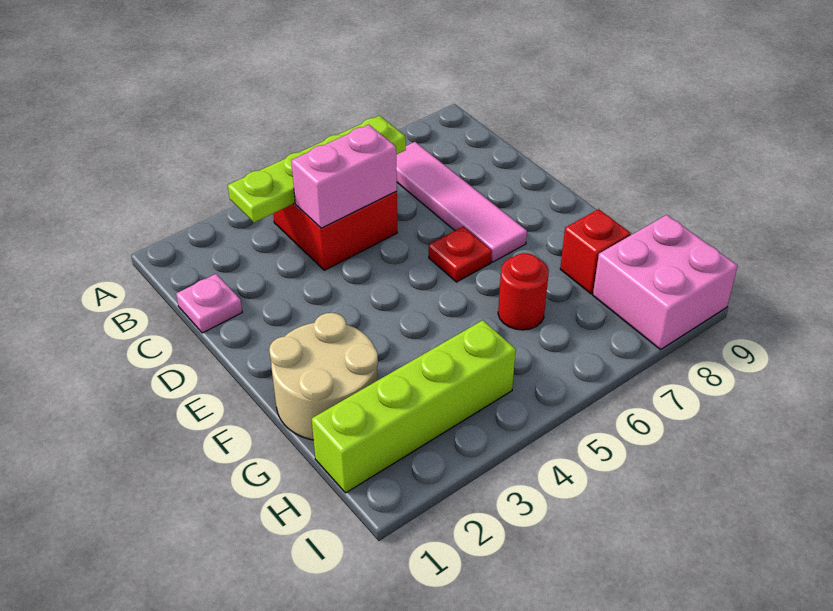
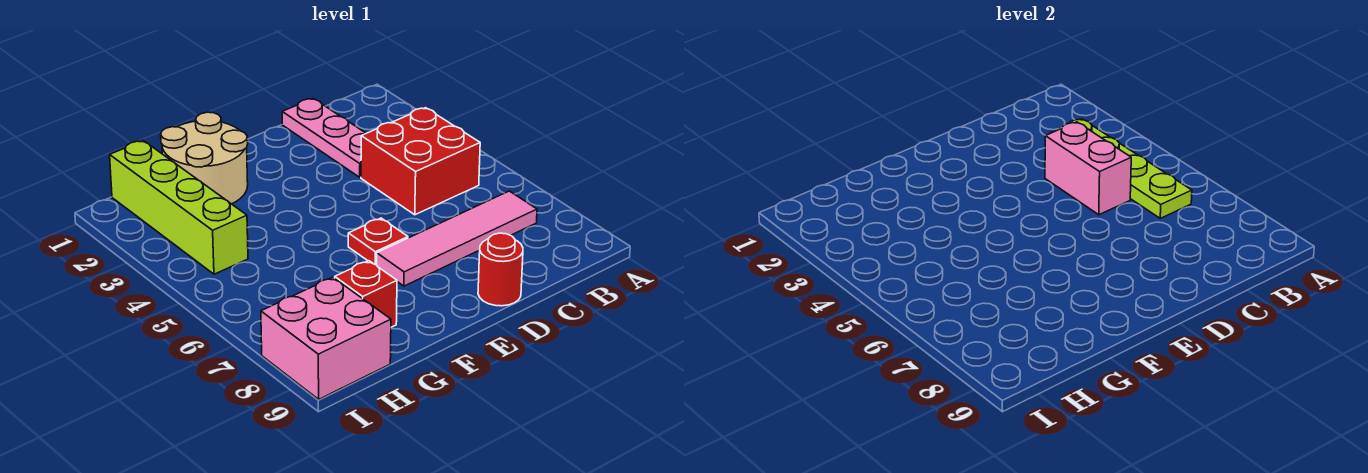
pink plate C1 level 1 -> pink plate C1:C3 level 1
red round brick G6 level 1 -> red round brick D9 level 1

